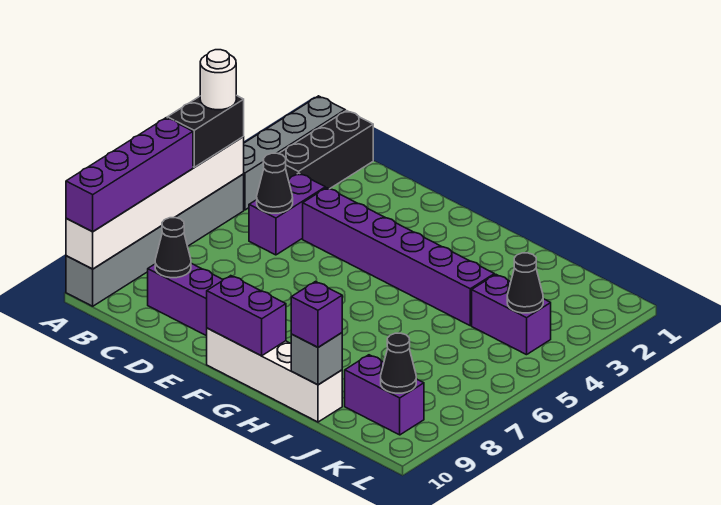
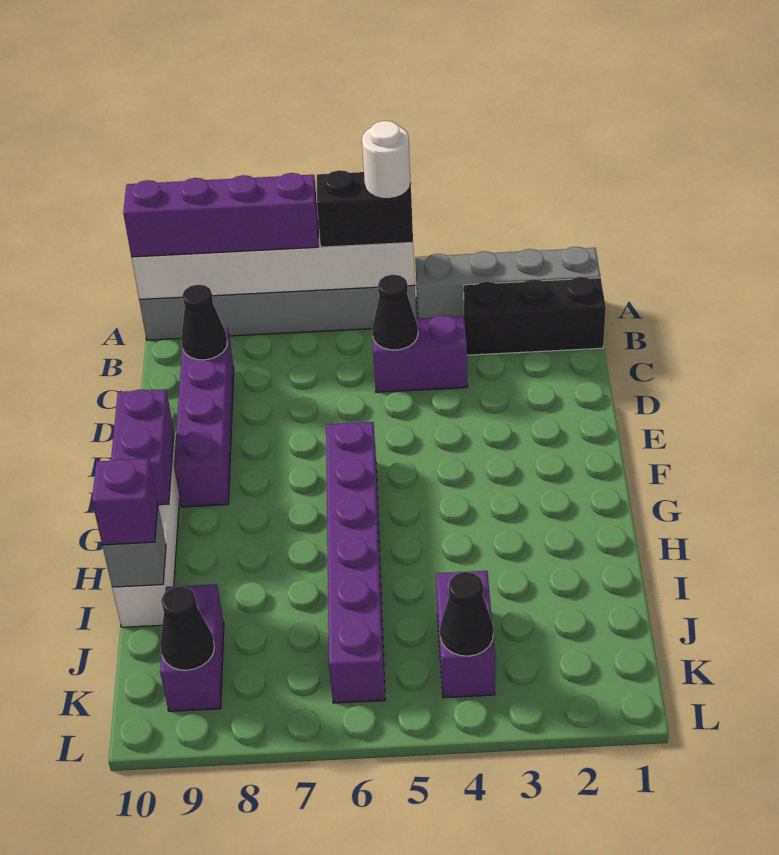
purple brick D4:I4 level 1 -> purple brick F6:K6 level 1

